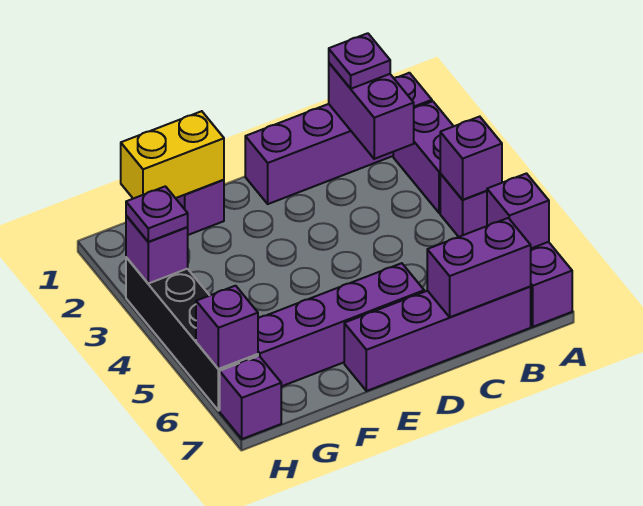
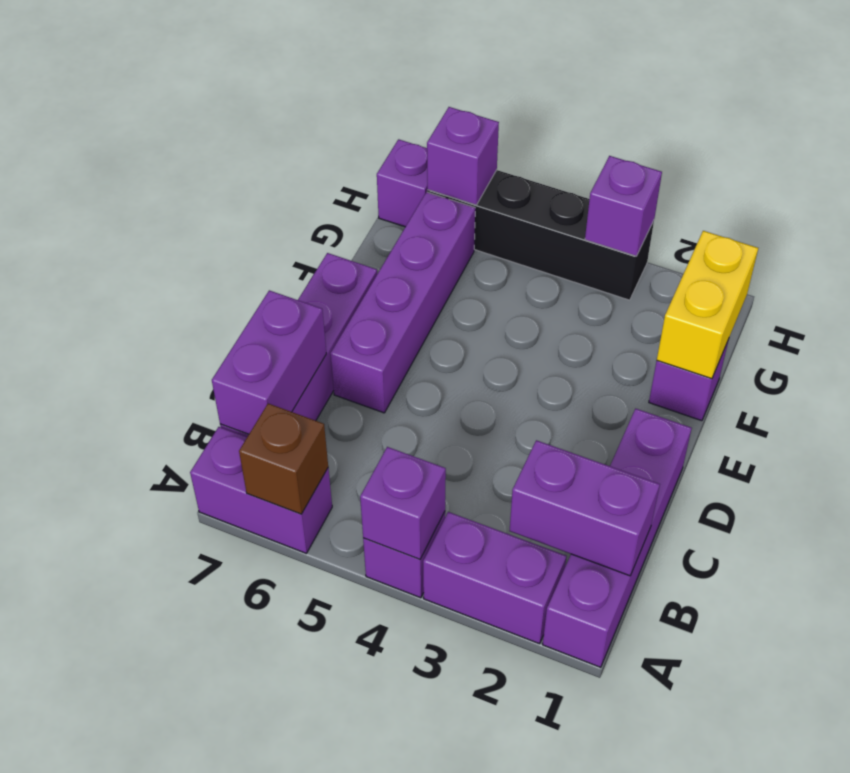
purple brick A6 level 2 -> brown brick A6 level 2
purple plate B1 level 3 -> none
purple plate H3 level 3 -> none

